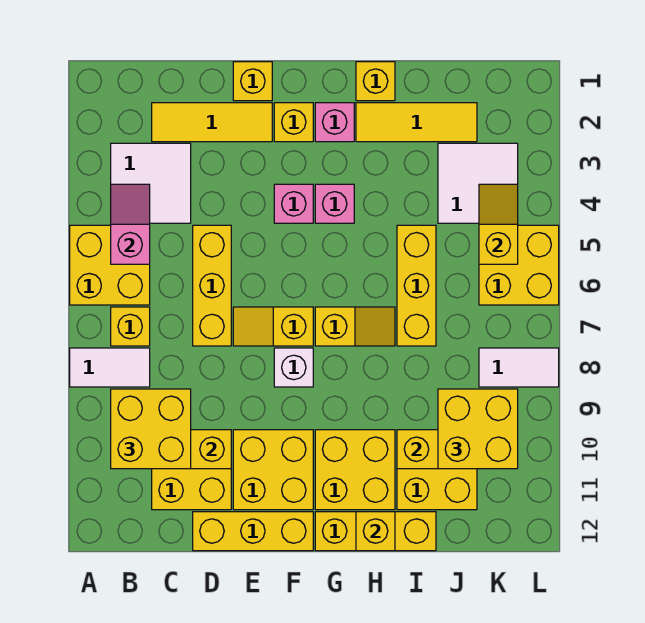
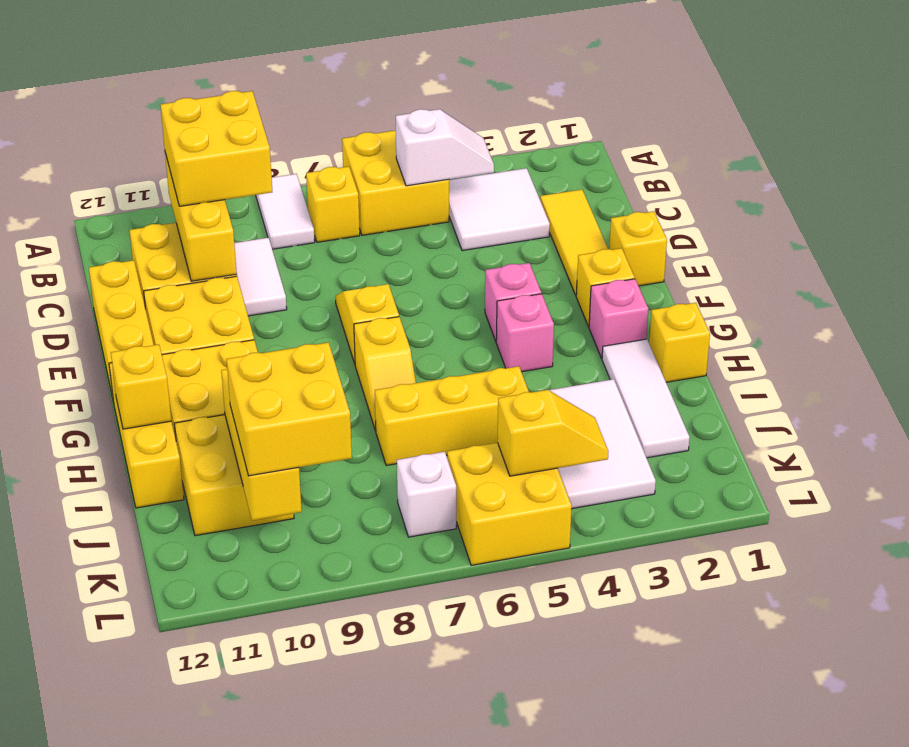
pink slope B4:B5 level 2 top 5 -> white slope B4:B5 level 2 top 5
yellow brick D5:D7 level 1 -> none
white brick F8 level 1 -> white brick K7 level 1
yellow tile H2:J2 level 1 -> white tile H2:J2 level 1
white tile J3:K4 level 1 -> white tile I3:K4 level 1
white tile K8:L8 level 1 -> white tile C9:D9 level 1

